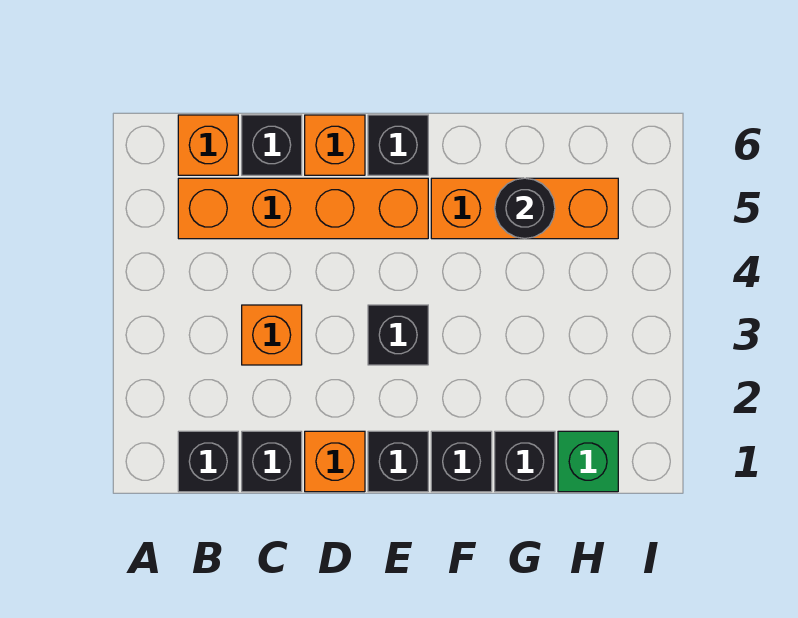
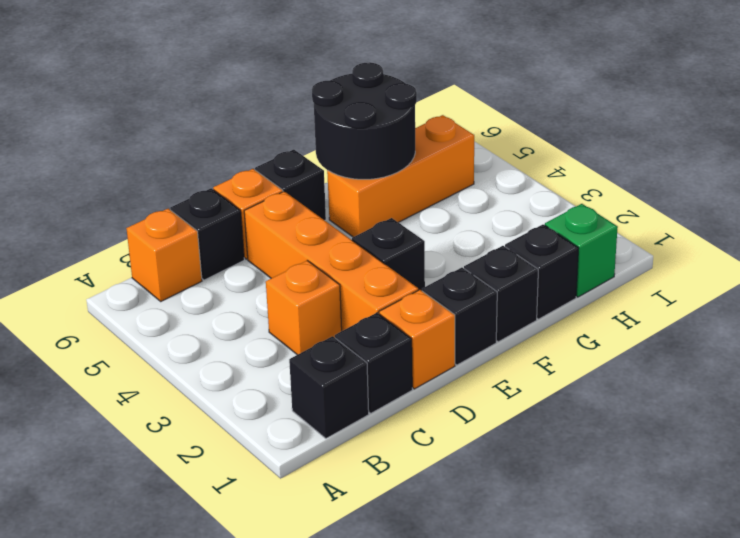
orange brick B5:E5 level 1 -> orange brick D2:D5 level 1
black round brick G5 level 2 -> black round brick F5:G6 level 2

